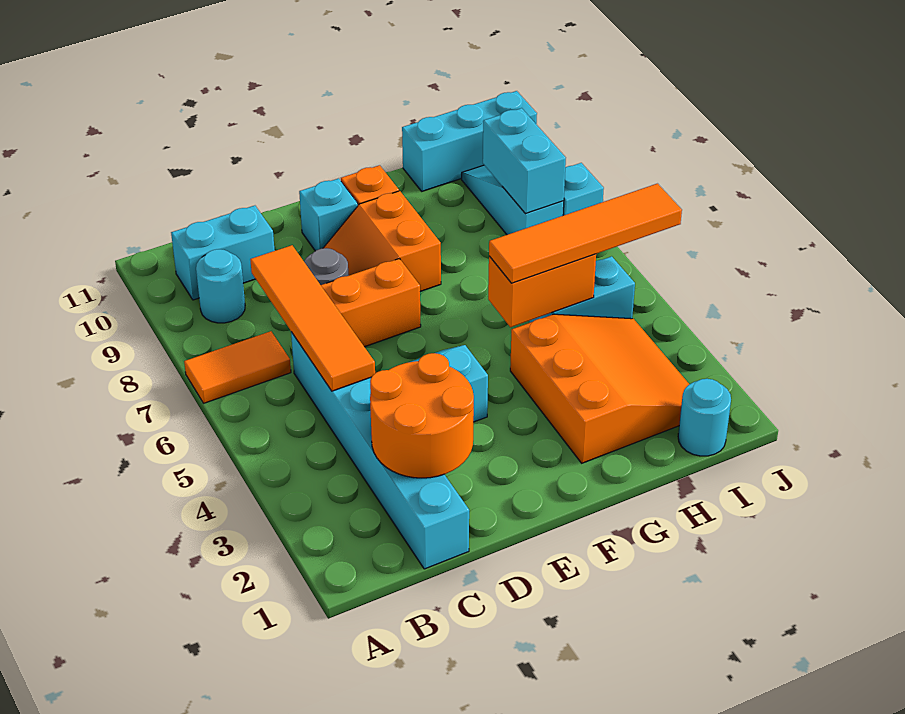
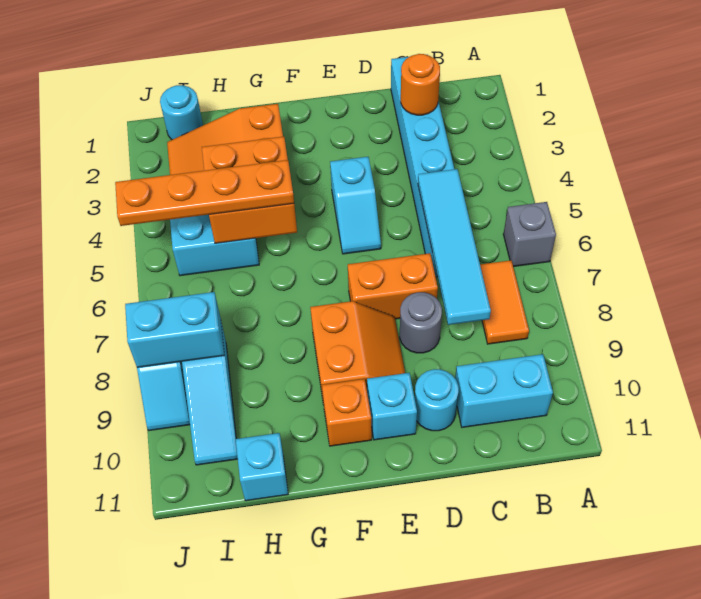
none -> grey brick A6 level 1
orange tile A7:B7 level 1 -> orange tile B7:B8 level 1
cyan round brick B9 level 1 -> cyan round brick D10 level 1
orange round brick C2:D3 level 2 -> orange round brick C2 level 2
orange tile C5:C8 level 2 -> cyan tile C5:C8 level 2
orange brick G5:H5 level 2 -> orange brick G4:H5 level 2
orange tile G5:J5 level 3 -> orange plate G5:J5 level 3
cyan brick H11:J11 level 1 -> cyan brick H11 level 1
cyan brick I8:I9 level 2 -> cyan brick I8:J8 level 2

